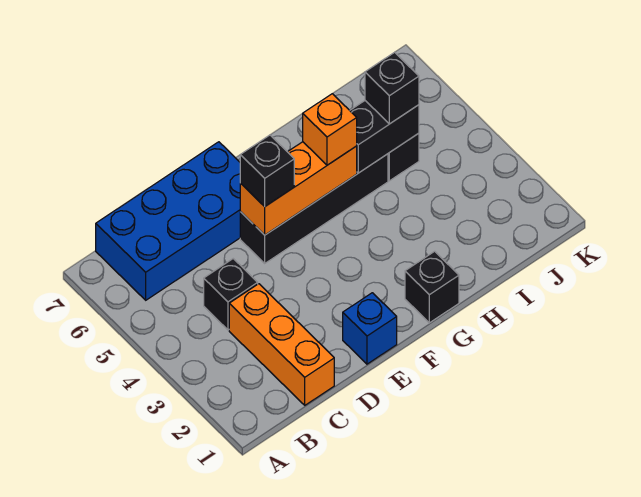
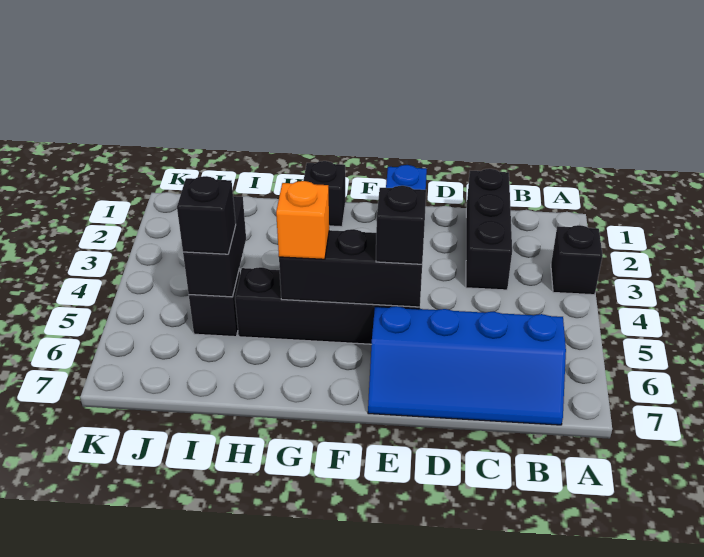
blue brick B6:E7 level 1 -> blue slope B6:E7 level 1 top 6
orange brick C1:C3 level 1 -> black brick C1:C3 level 1
black brick C4 level 1 -> black brick A3 level 1
orange brick E5:G5 level 2 -> black brick E5:G5 level 2
black brick H5:I5 level 2 -> black brick I4:I5 level 2

